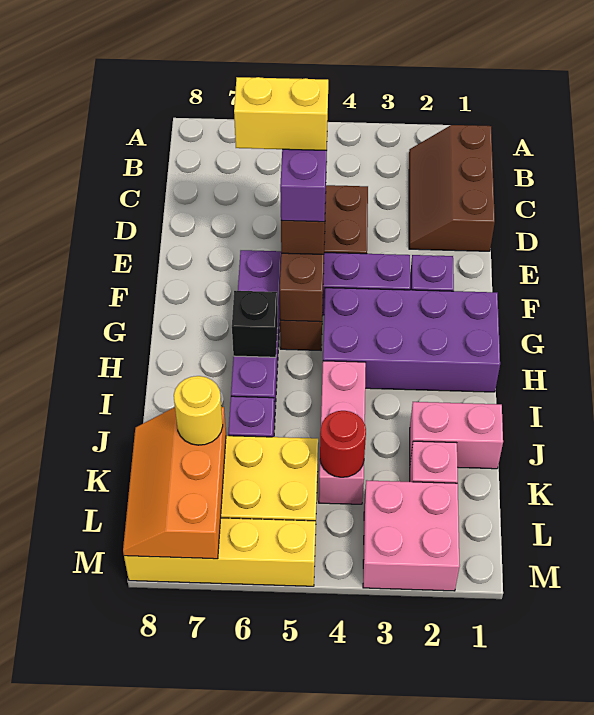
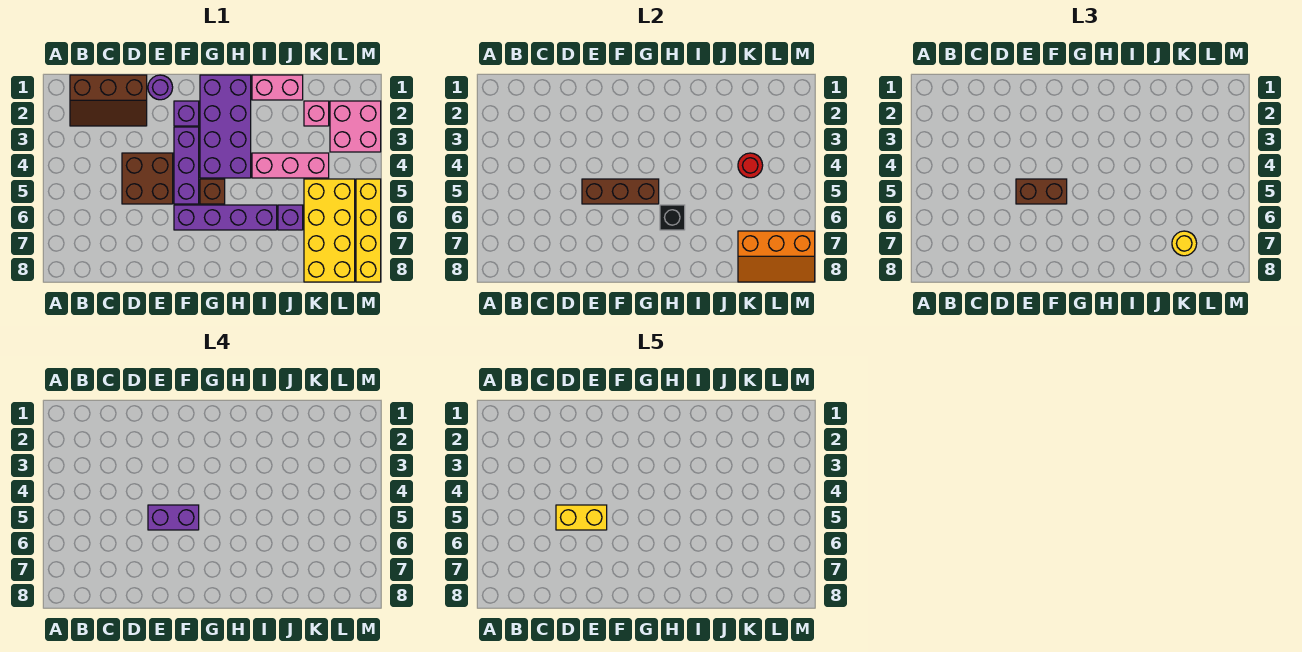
none -> purple round brick E1 level 1
yellow brick E5:E6 level 5 -> yellow brick D5:E5 level 5
pink brick J1:J2 level 1 -> pink brick I1:J1 level 1

